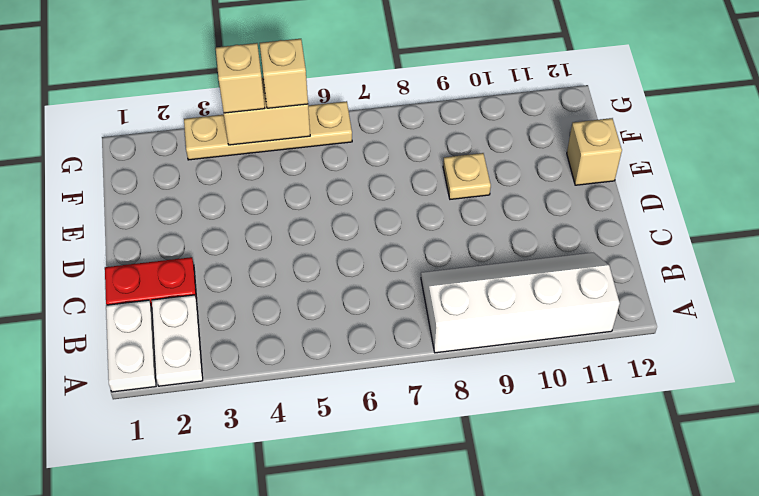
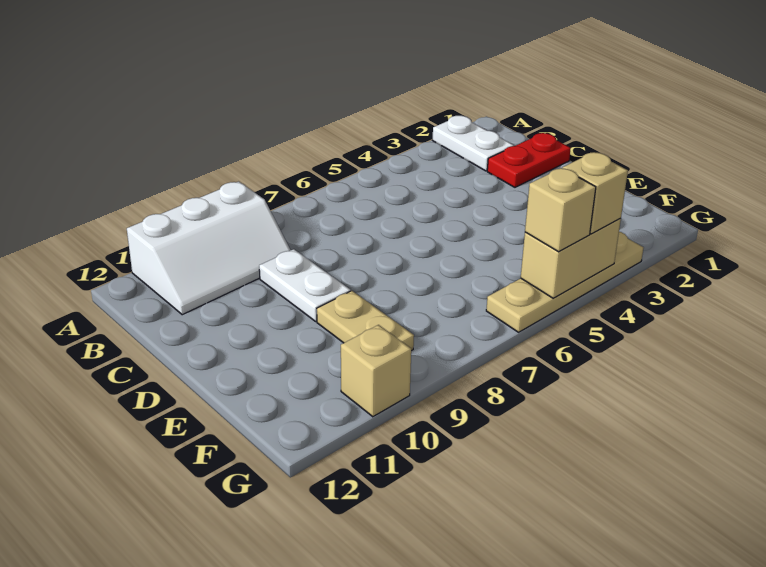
white plate A1:B1 level 1 -> white plate C9:D9 level 1
white slope A8:B11 level 1 top A -> white slope A9:B11 level 1 top A
tan plate E9 level 1 -> tan plate E9:F9 level 1
tan brick E12 level 1 -> tan brick G10 level 1

